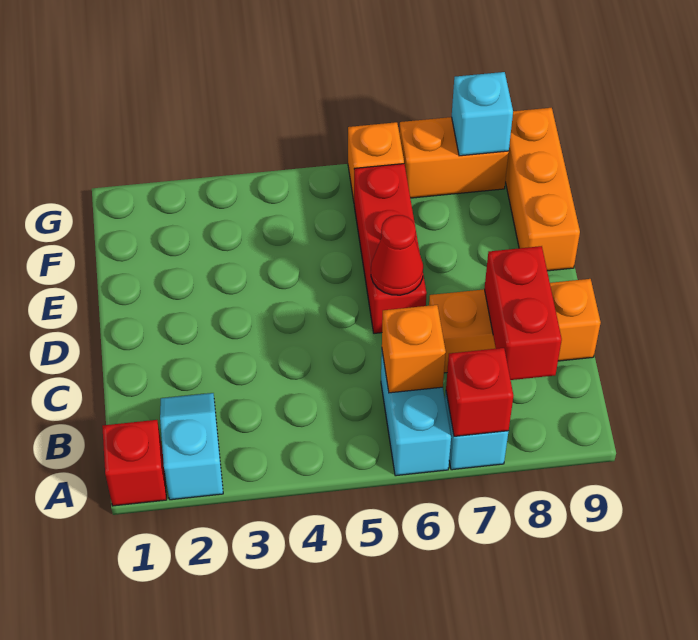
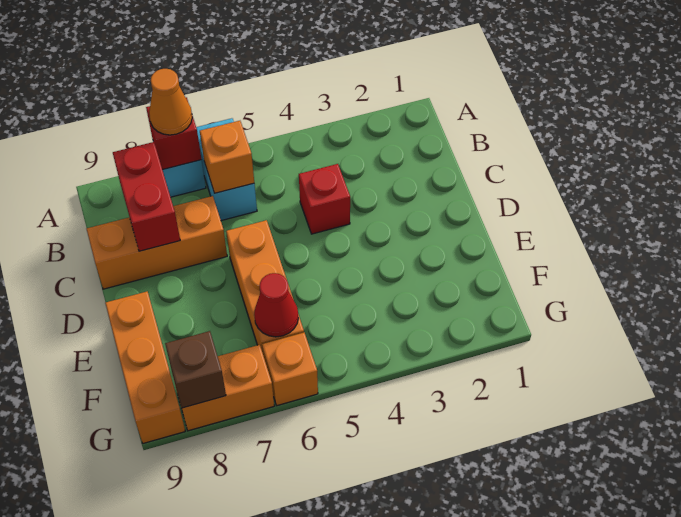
red brick A1 level 1 -> red brick C4 level 1
cyan slope A2:B2 level 1 top A -> none
none -> orange cone A7 level 3
red brick D6:F6 level 1 -> orange brick D6:F6 level 1
red cone D6 level 2 -> red cone F6 level 2
cyan brick G8 level 2 -> brown brick G8 level 2

